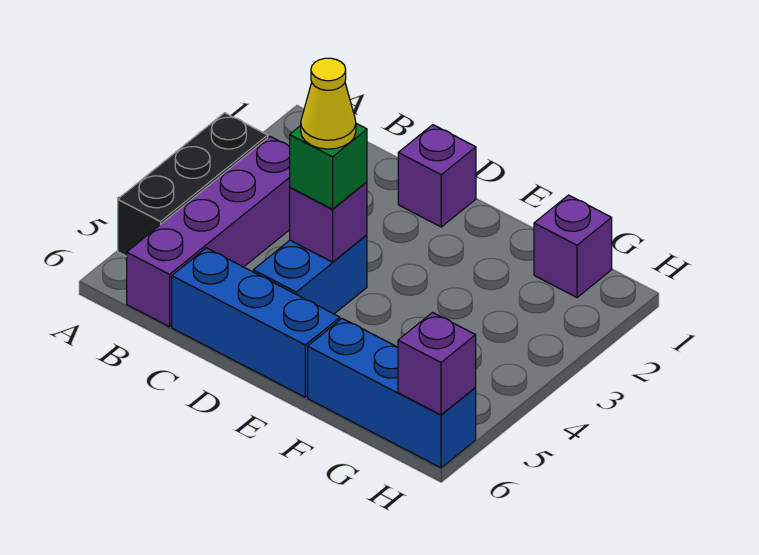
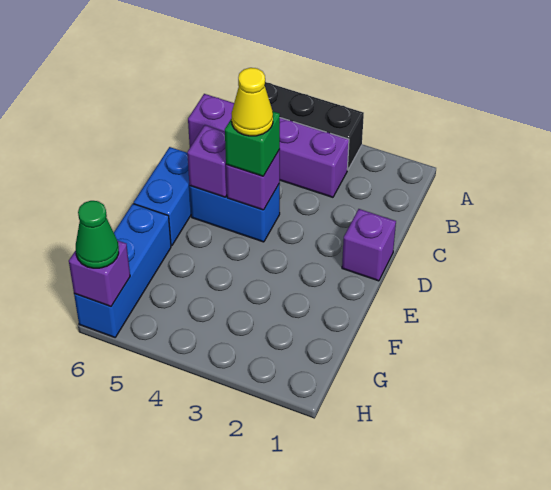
blue brick C6:E6 level 1 -> blue brick D6:E6 level 1
purple brick G1 level 1 -> purple brick D5 level 2
none -> green cone H6 level 3

